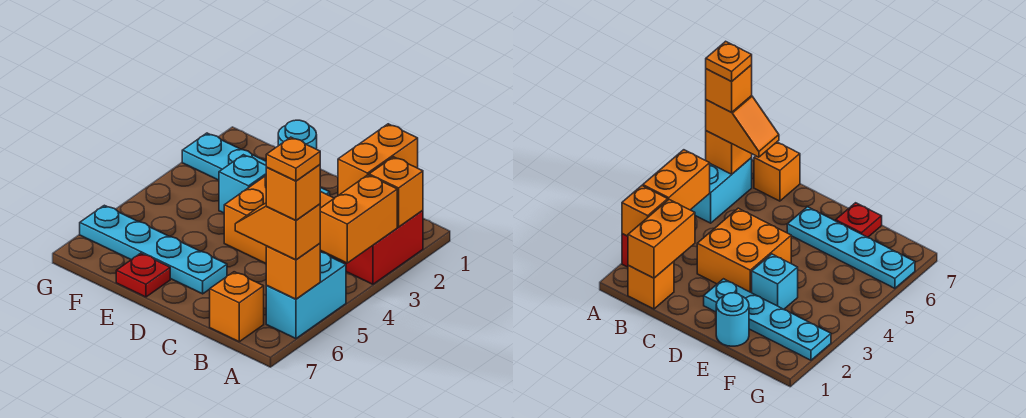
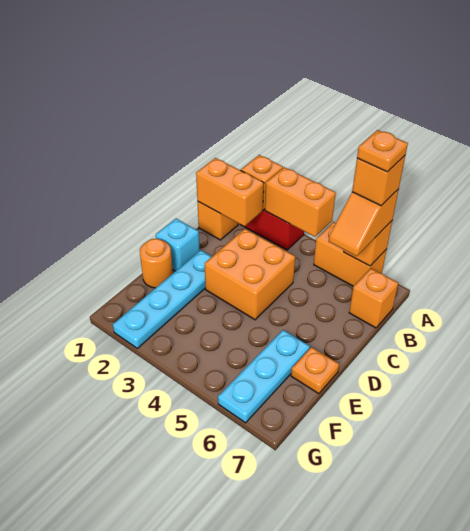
cyan brick A5:A6 level 1 -> orange brick A5:A6 level 1
cyan plate D6:G6 level 1 -> cyan plate E6:G6 level 1
cyan round brick E1 level 1 -> orange round brick E1 level 1
cyan brick E3 level 1 -> cyan brick D1 level 1
red plate E7 level 1 -> orange plate E7 level 1

